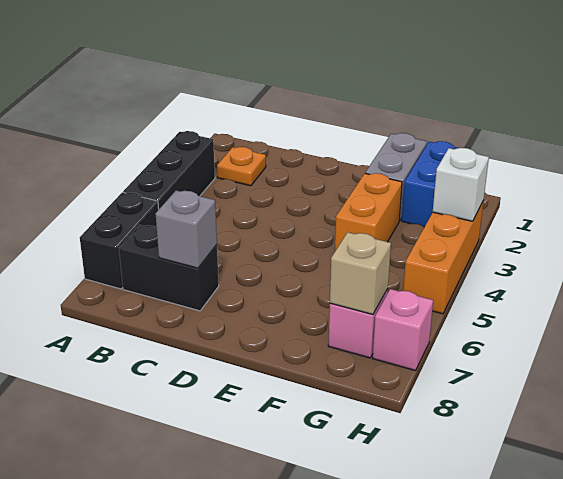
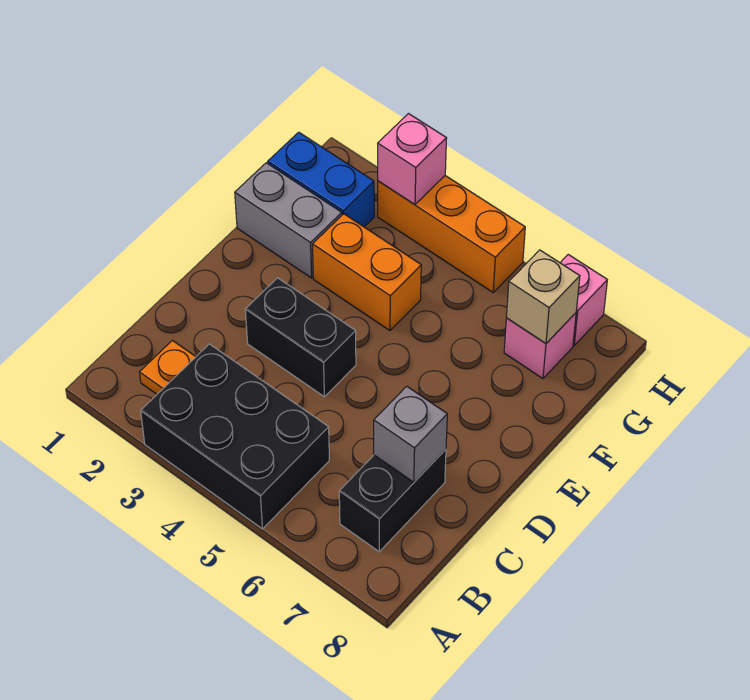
black brick A3:A5 level 1 -> black brick A3:B5 level 1
black brick A6:A7 level 1 -> black brick D3:D4 level 1
white brick H3 level 2 -> pink brick H3 level 2

